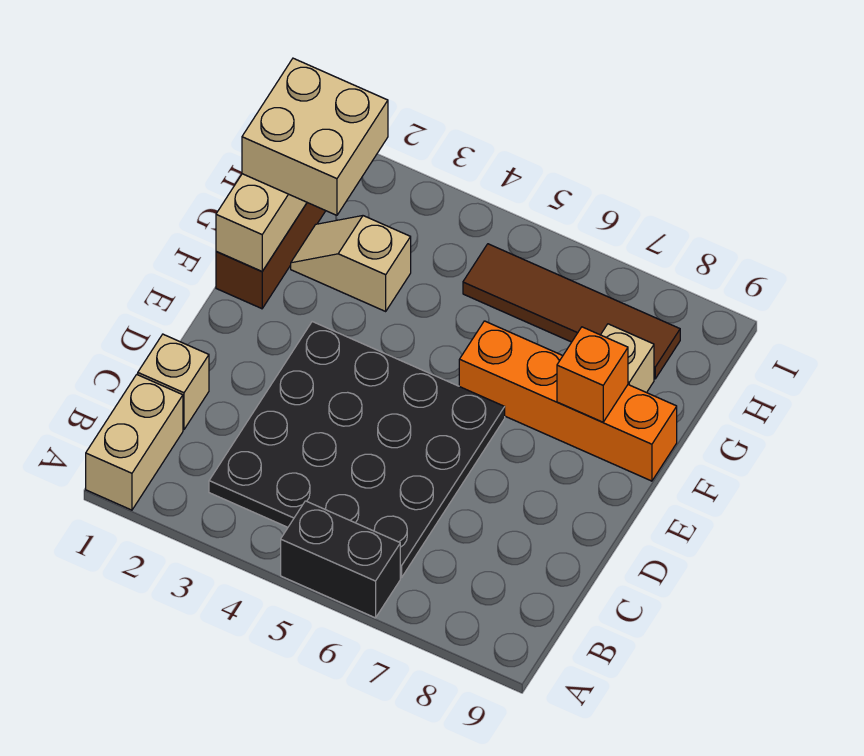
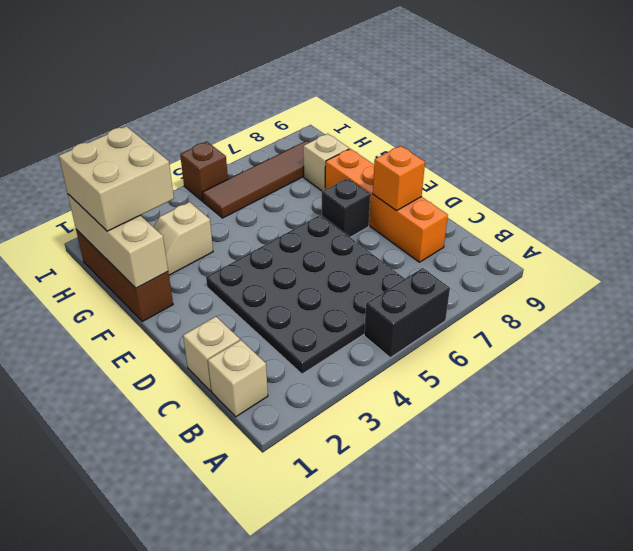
tan brick A1:B1 level 1 -> tan brick B1 level 1
none -> black brick E7 level 1
orange brick F6:F9 level 1 -> orange brick C8:F8 level 1
orange brick F8 level 2 -> orange brick D8 level 2
none -> brown brick I5 level 1

